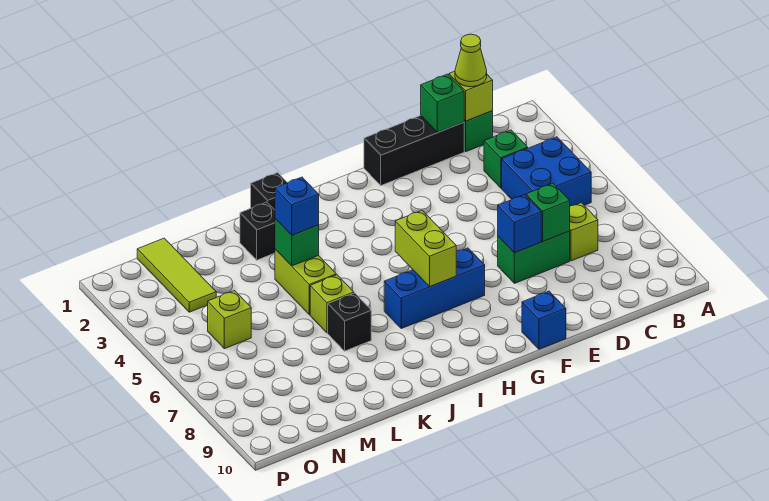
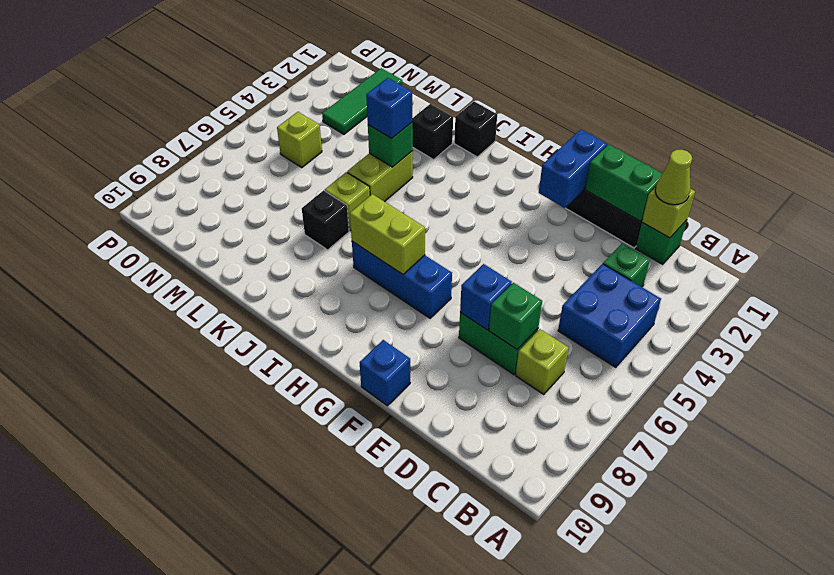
green brick D1 level 2 -> green brick D1:E1 level 2
none -> blue brick F1:F2 level 2
lime brick H6:H7 level 2 -> lime brick H7:I7 level 2
lime tile N1:N3 level 1 -> green tile N1:N3 level 1

